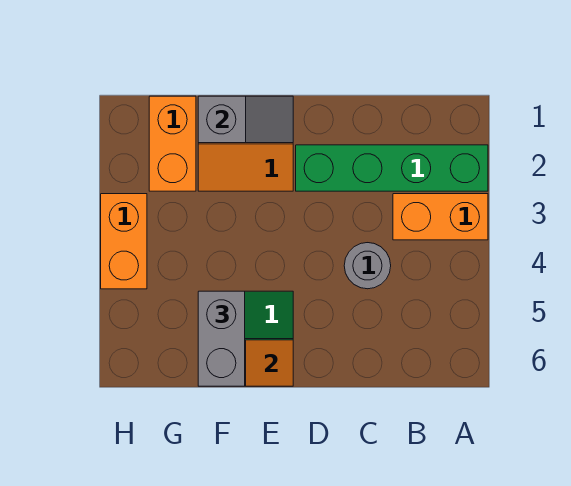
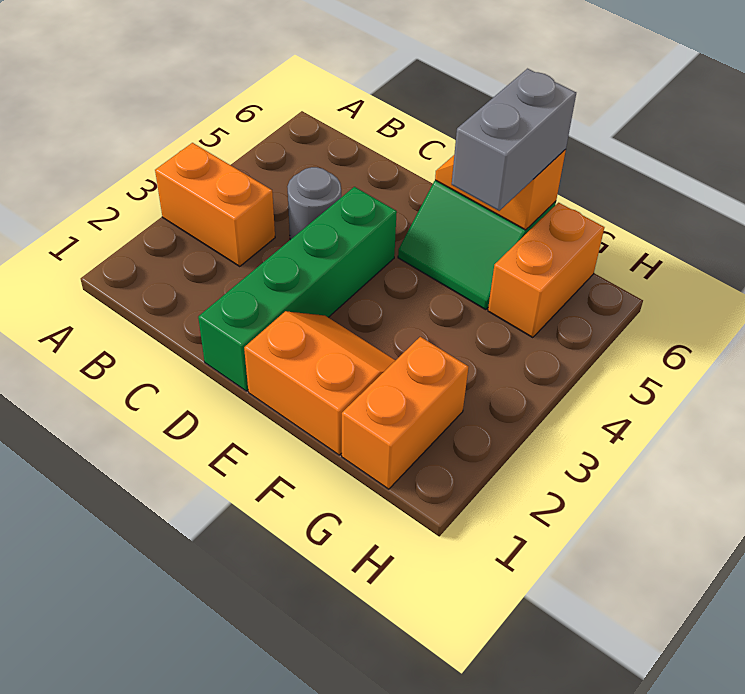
green brick A2:D2 level 1 -> green brick D1:D4 level 1
grey slope E1:F1 level 2 top F -> none
orange brick H3:H4 level 1 -> orange brick G5:G6 level 1

